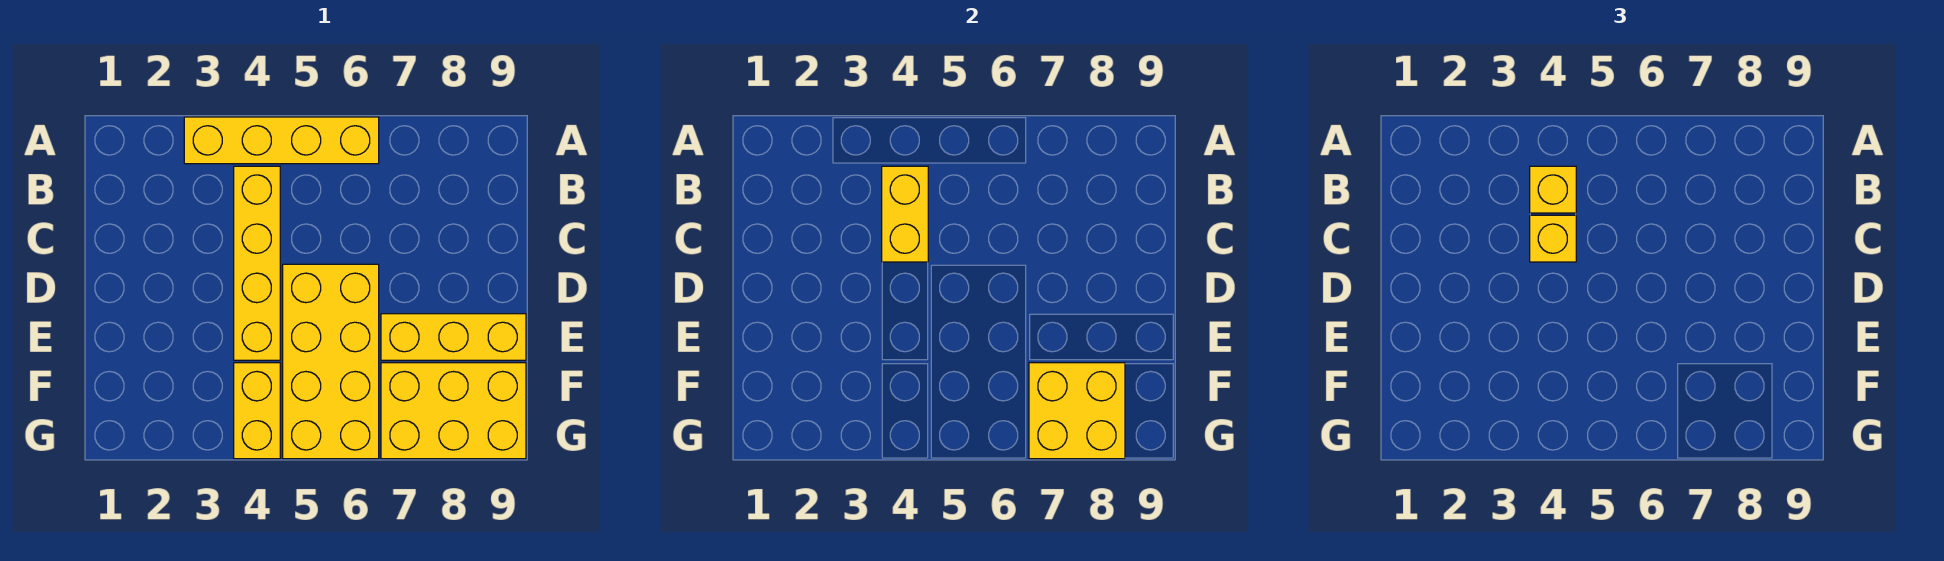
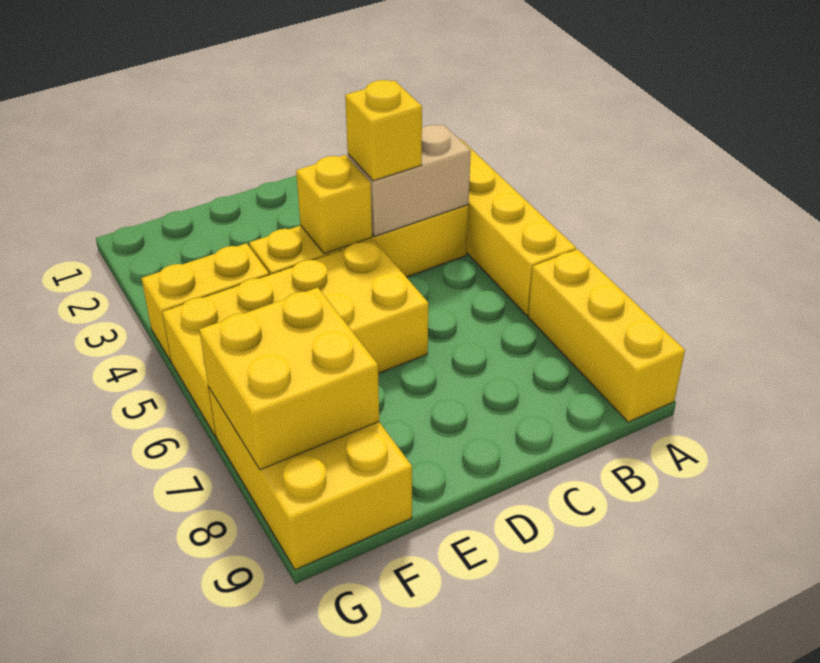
yellow brick B4:C4 level 2 -> tan brick B4:C4 level 2
yellow brick B4 level 3 -> yellow brick D4 level 2
yellow brick E7:E9 level 1 -> yellow brick A7:A9 level 1

